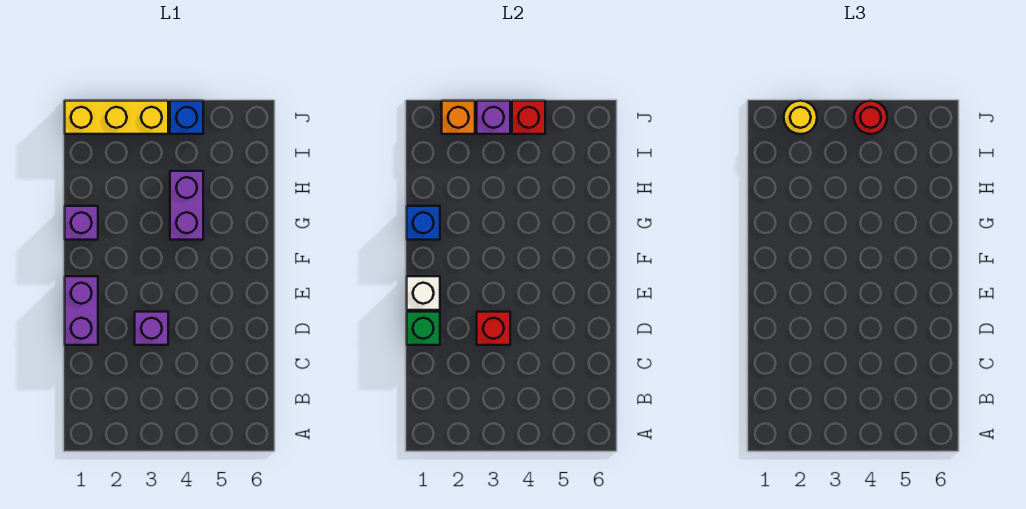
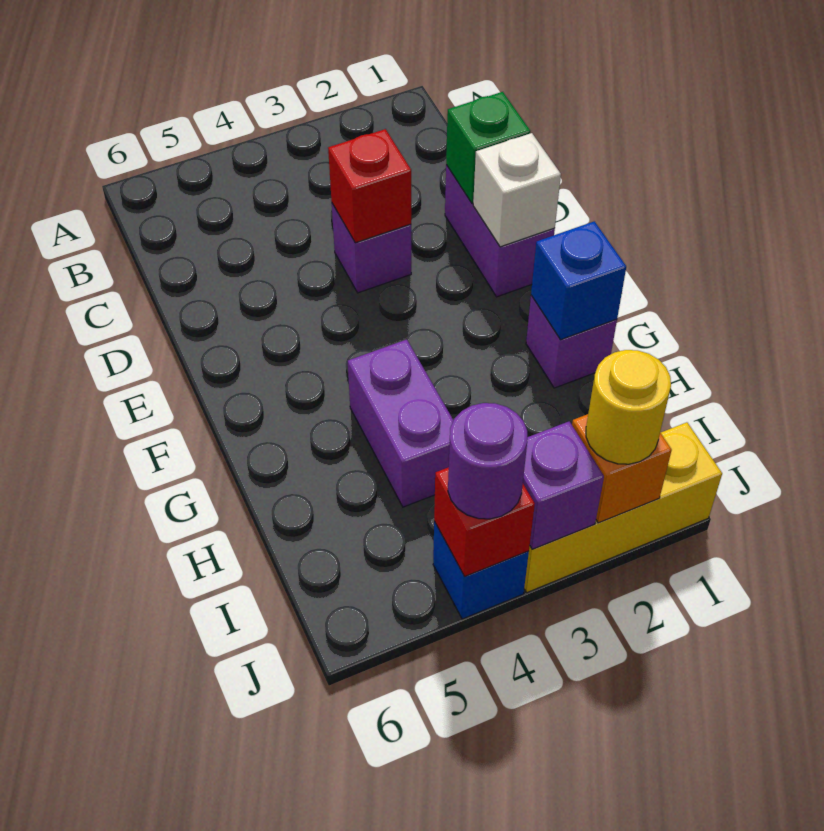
red round brick J4 level 3 -> purple round brick J4 level 3

